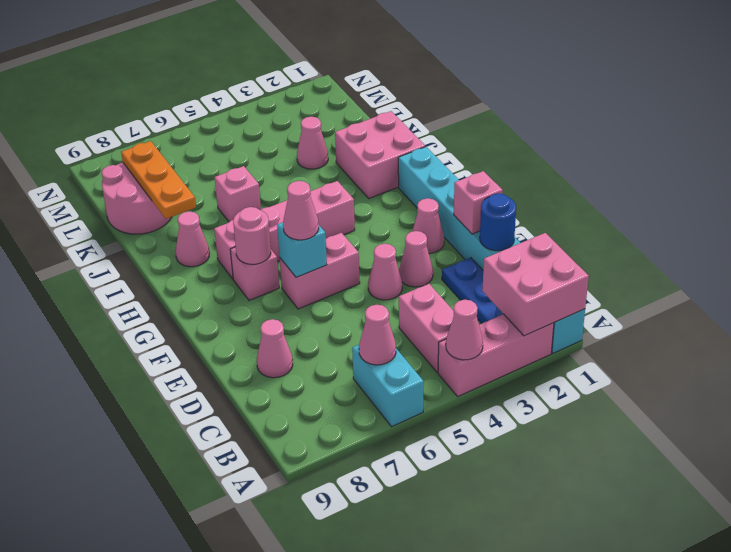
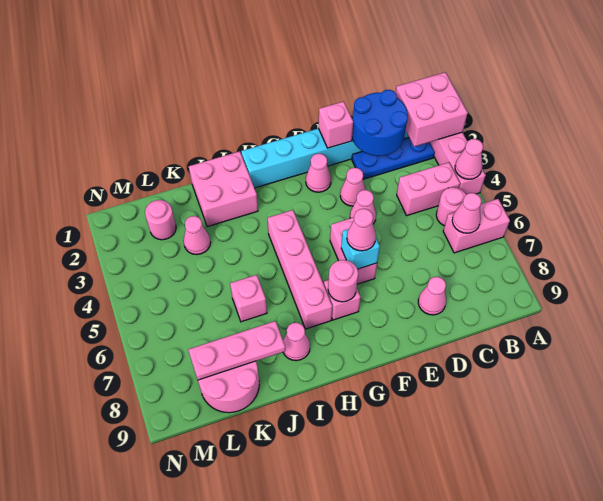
cyan brick A6:B6 level 1 -> pink brick A6:B6 level 1
none -> pink round brick B5 level 1
blue round brick D1 level 2 -> blue round brick C1:D2 level 2
orange plate J8:L8 level 2 -> pink plate J8:L8 level 2
none -> pink round brick L2 level 1

